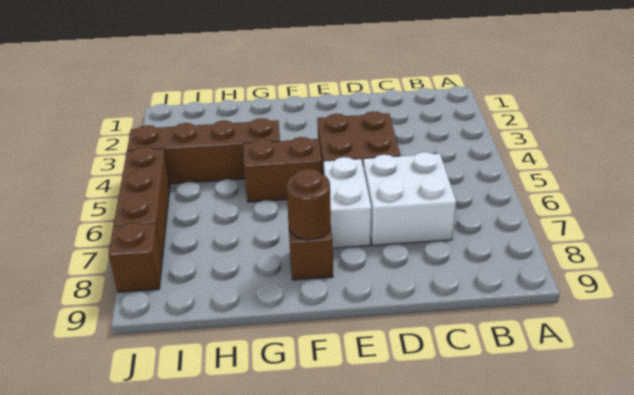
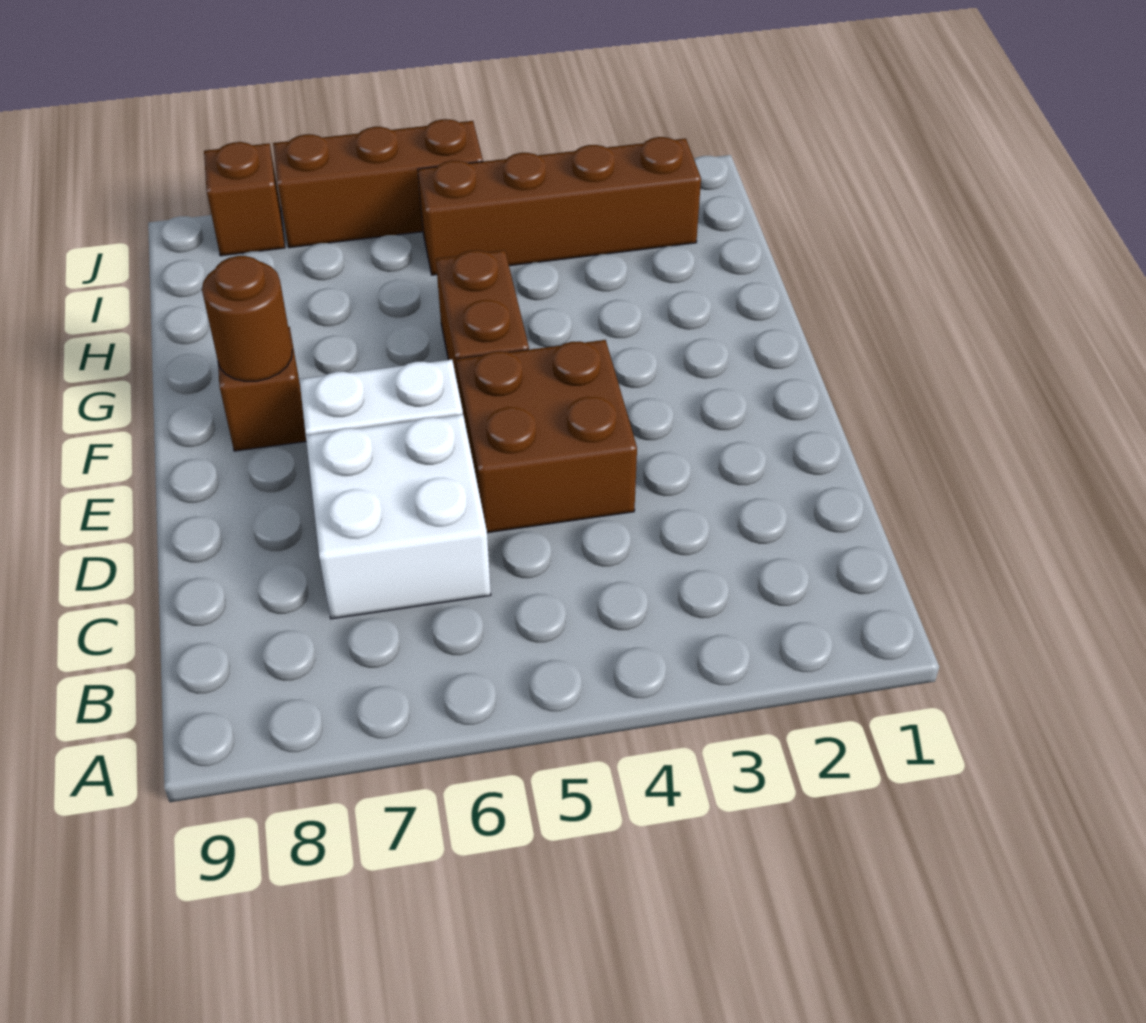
brown brick G4:J4 level 1 -> brown brick I2:I5 level 1

